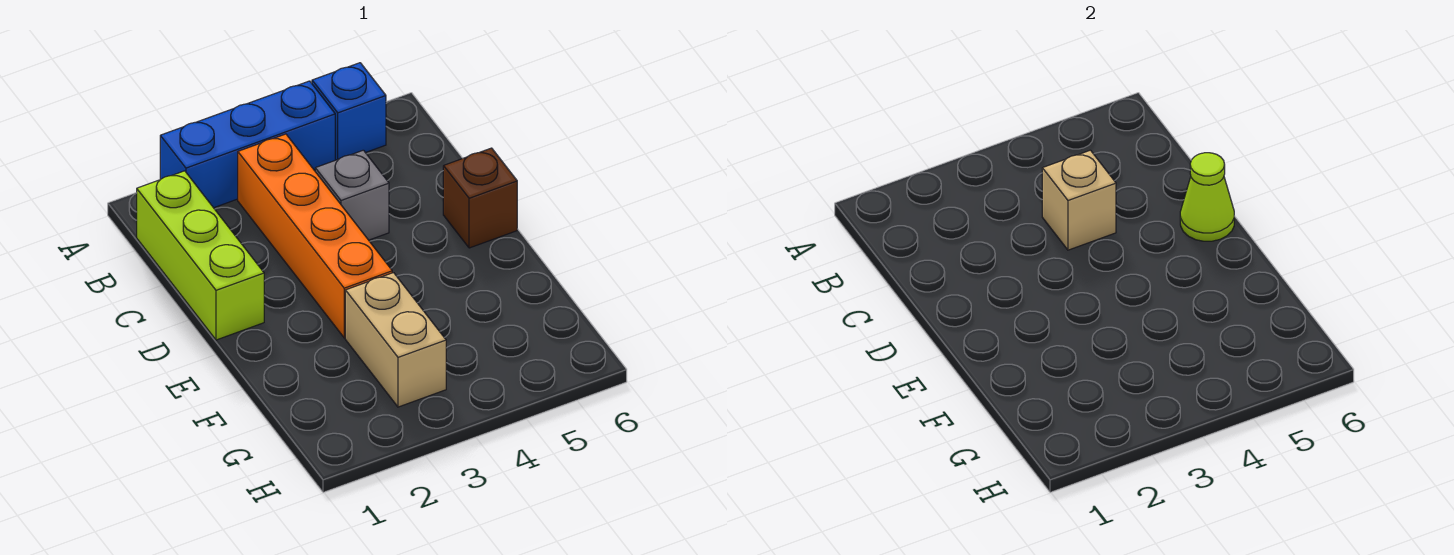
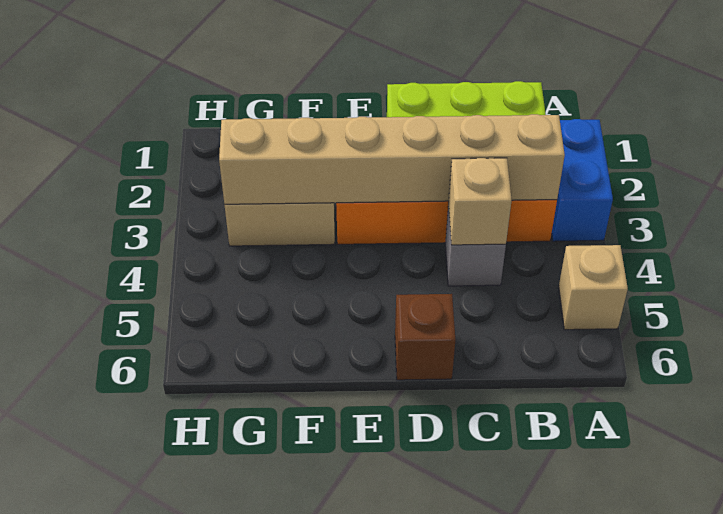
blue brick A2:A4 level 1 -> blue brick A2:A3 level 1
blue brick A5 level 1 -> tan brick A5 level 1
none -> tan brick B3:G3 level 2
lime cone D6 level 2 -> none

